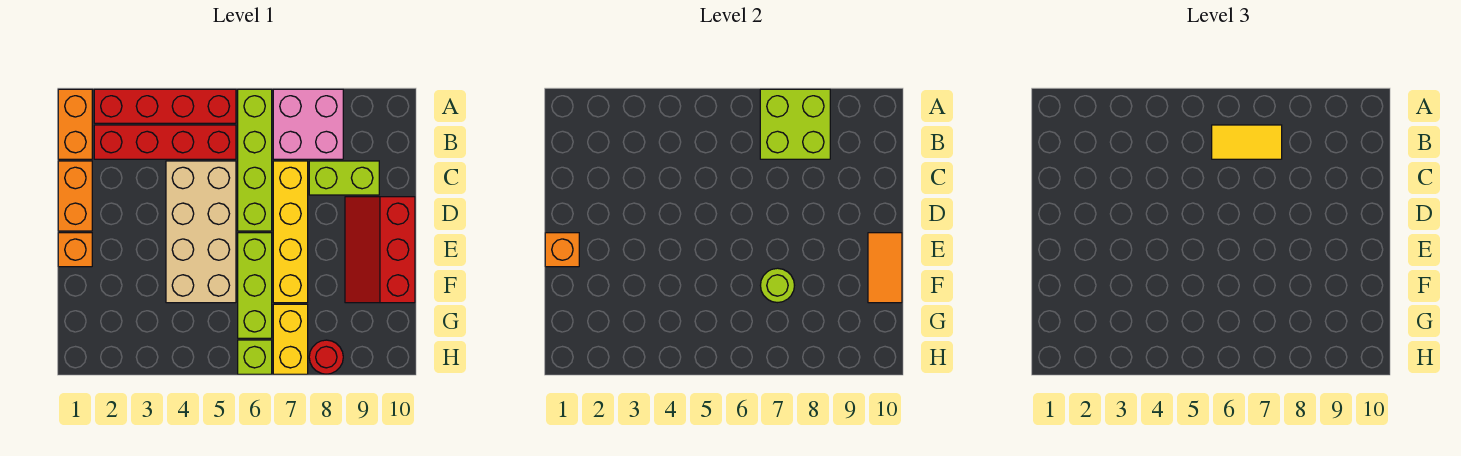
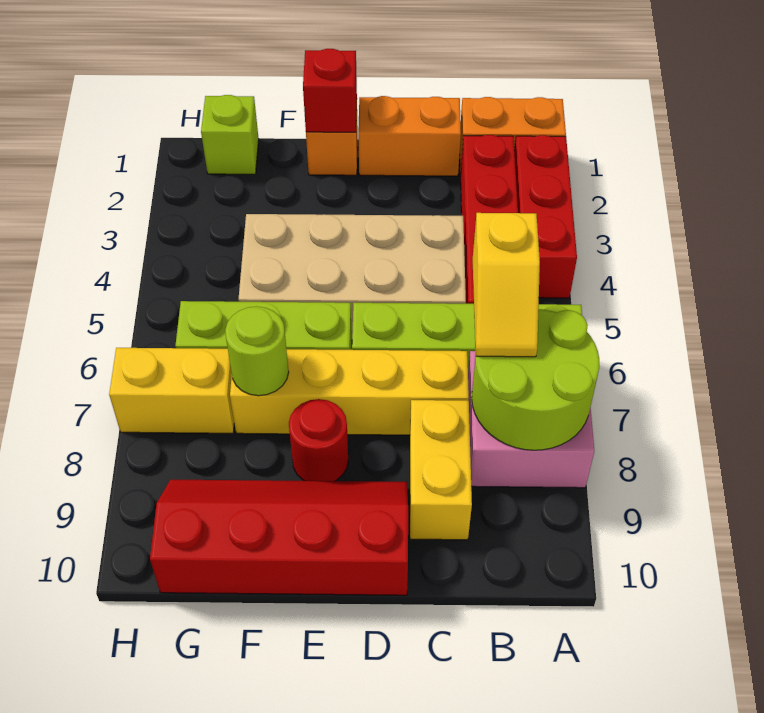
red brick A2:A5 level 1 -> red brick A2:A4 level 1
lime brick A7:B8 level 2 -> lime round brick A7:B8 level 2
yellow tile B6:B7 level 3 -> yellow slope B6:B7 level 3 top 6
lime brick C8:C9 level 1 -> yellow brick C8:C9 level 1
red slope D9:F10 level 1 top 10 -> red slope D9:G10 level 1 top 10
orange brick E1 level 2 -> red brick E1 level 2
orange tile E10:F10 level 2 -> none
lime brick H6 level 1 -> lime brick G1 level 1
red round brick H8 level 1 -> red round brick E8 level 1

